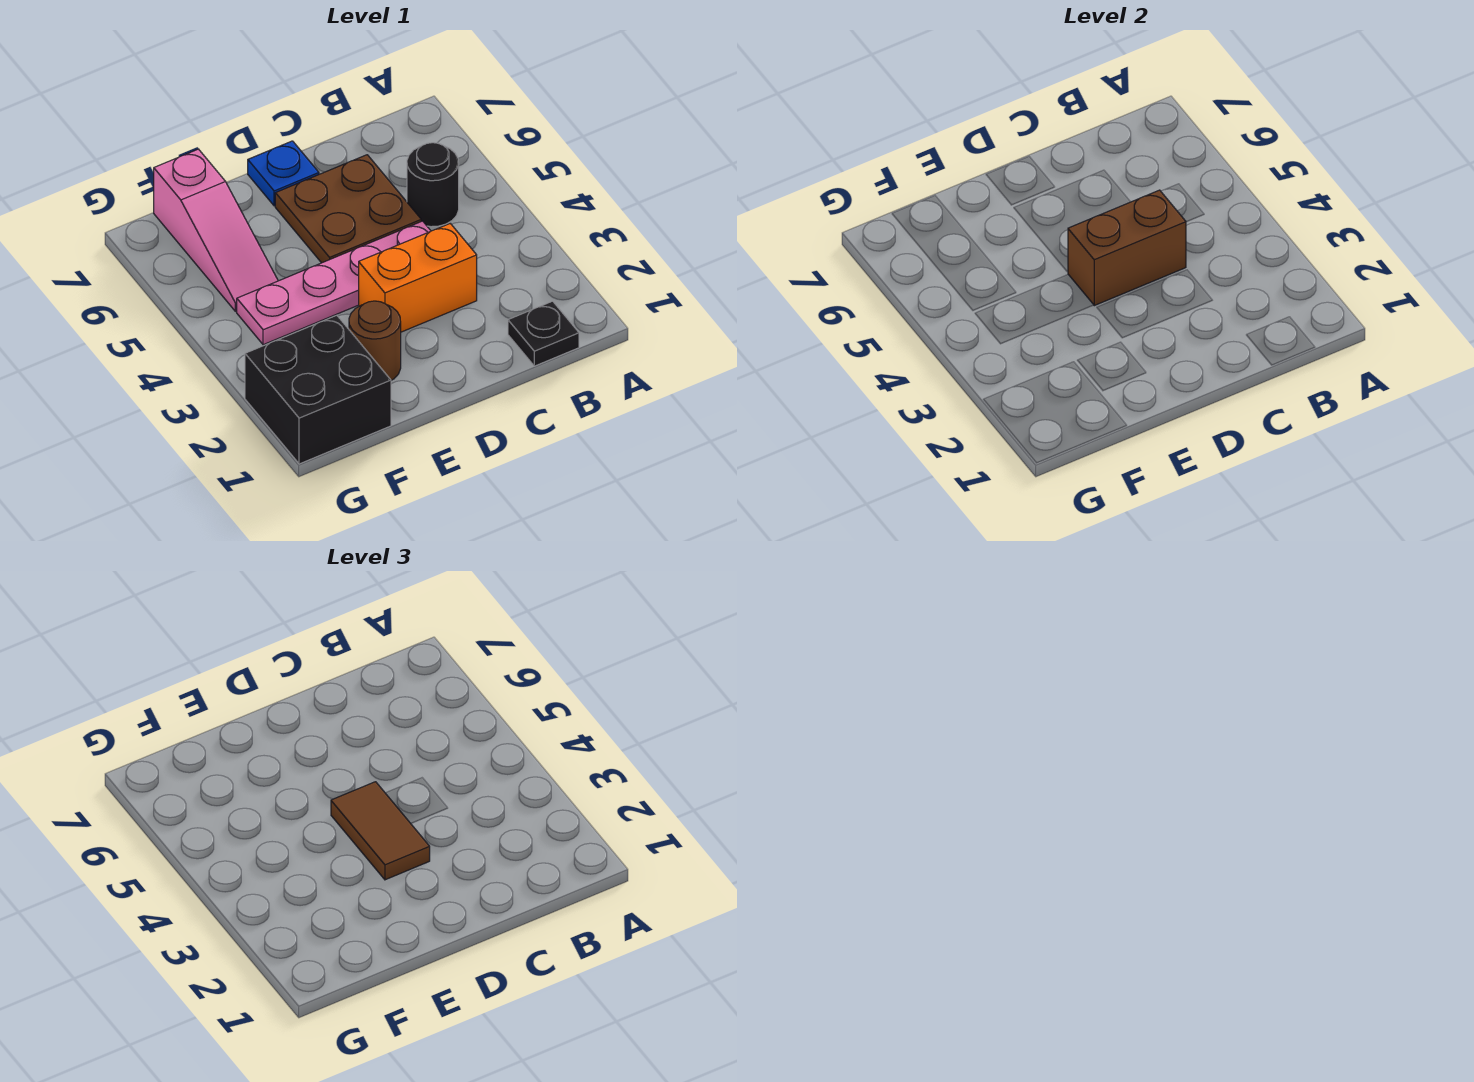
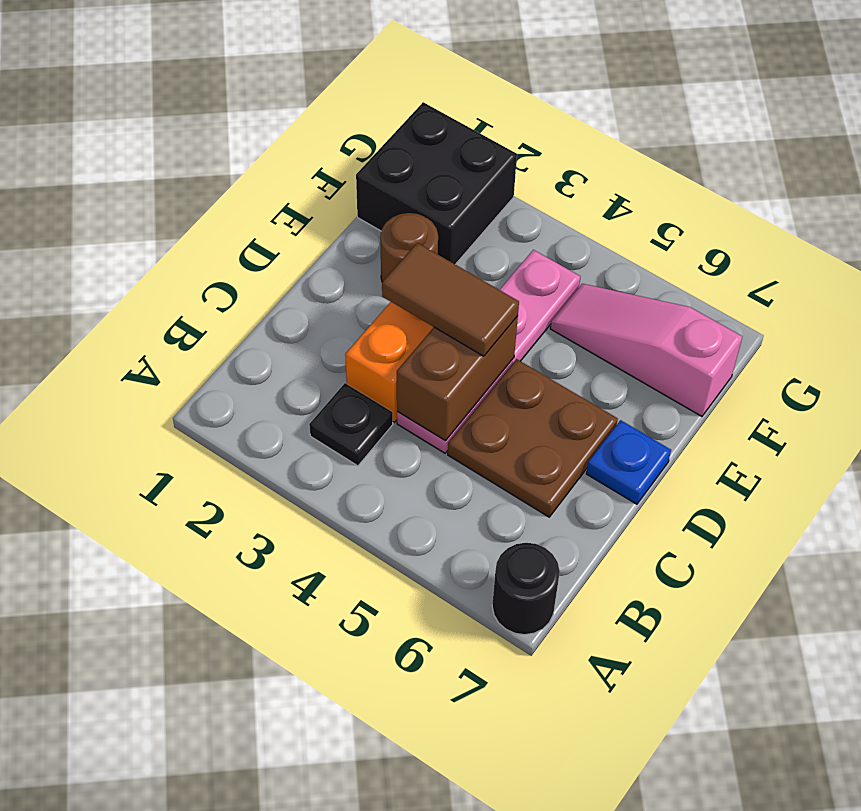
black plate B1 level 1 -> black plate B3 level 1
black round brick B5 level 1 -> black round brick A7 level 1

